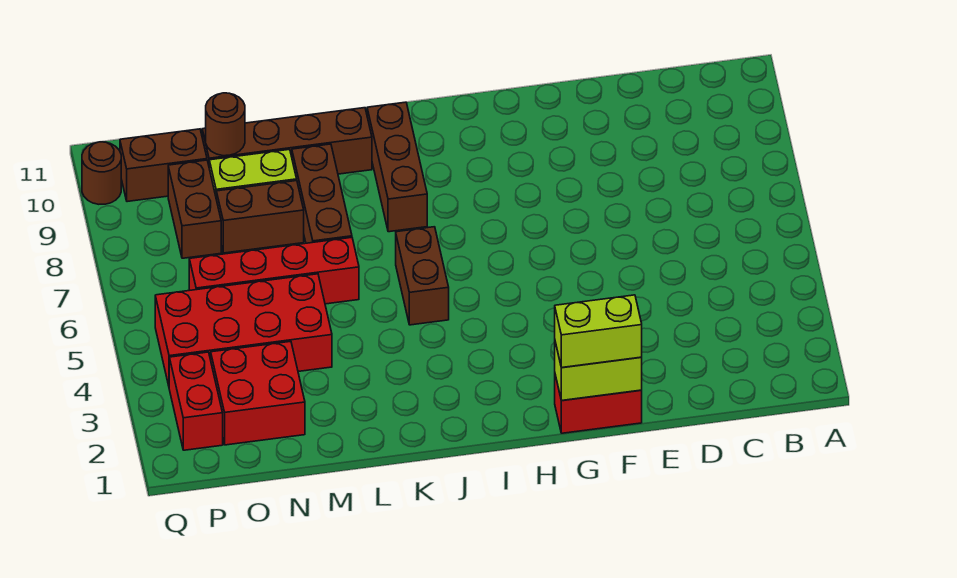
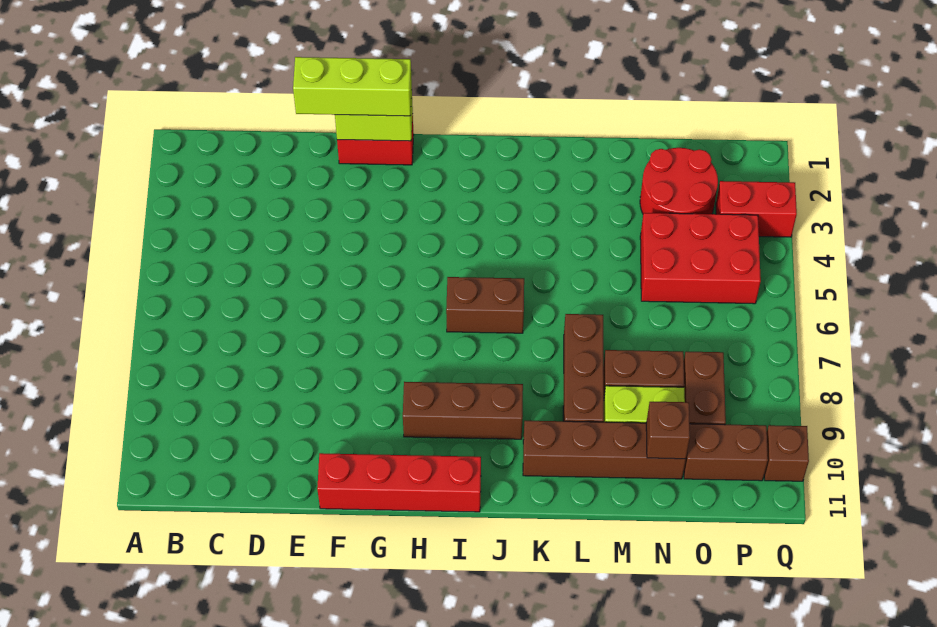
lime brick F1:G1 level 3 -> lime brick E1:G1 level 3
brown brick J5:J6 level 1 -> brown brick I6:J6 level 1
brown brick J8:J10 level 1 -> brown brick H9:J9 level 1
red brick L6:O6 level 1 -> red brick F11:I11 level 1
red brick M4:P5 level 1 -> red brick N4:P5 level 1
red brick N2:O3 level 1 -> red round brick N2:O3 level 1
brown round brick N10 level 2 -> brown brick N10 level 2
red brick P2:P3 level 1 -> red brick P3:Q3 level 1
brown round brick Q10 level 1 -> brown brick Q10 level 1

